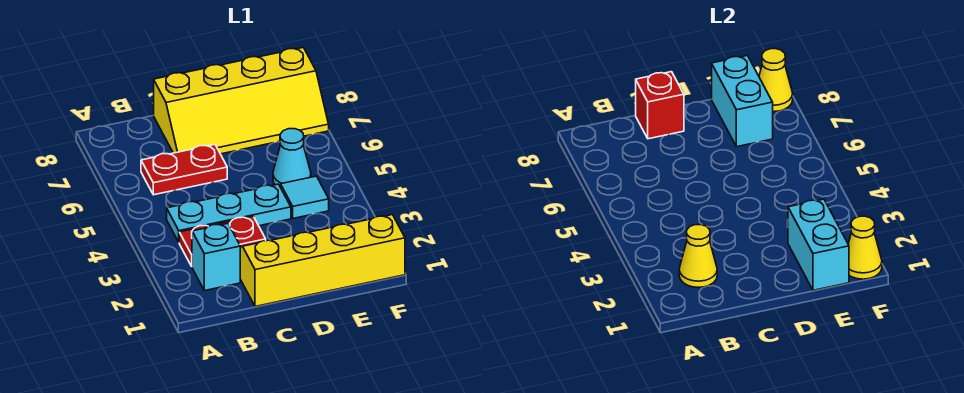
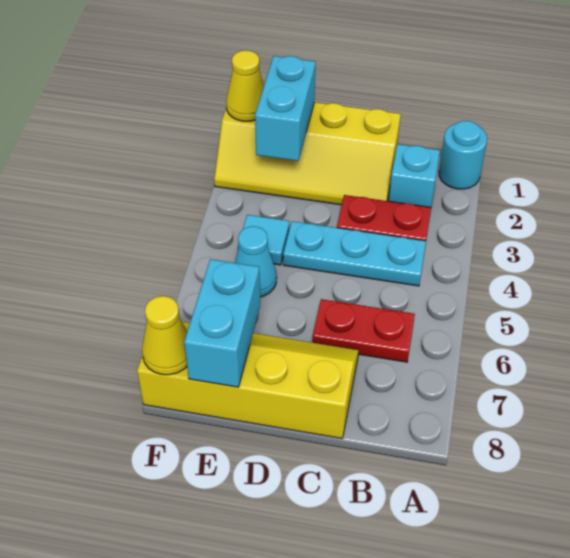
none -> cyan round brick A1 level 1
yellow cone B2 level 2 -> none
red brick C8 level 2 -> none

